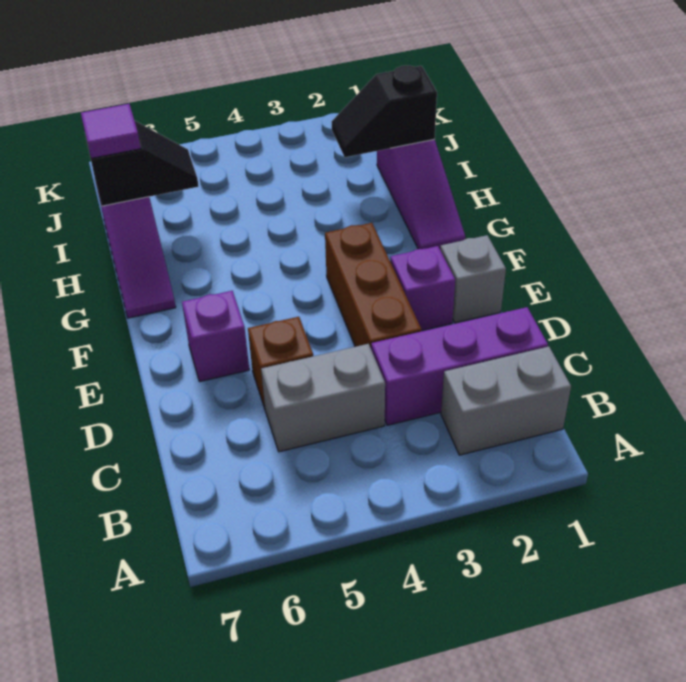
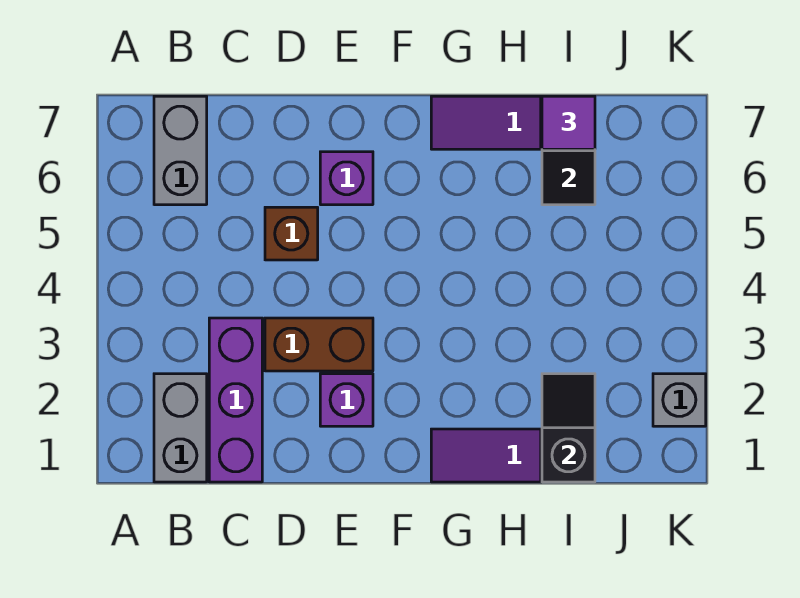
grey brick C4:C5 level 1 -> grey brick B6:B7 level 1
brown brick D3:F3 level 1 -> brown brick D3:E3 level 1
grey brick E1 level 1 -> grey brick K2 level 1

